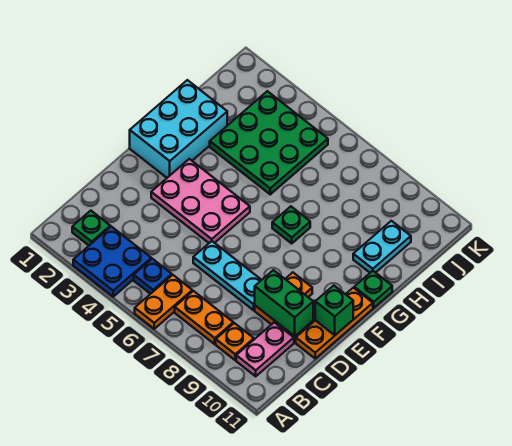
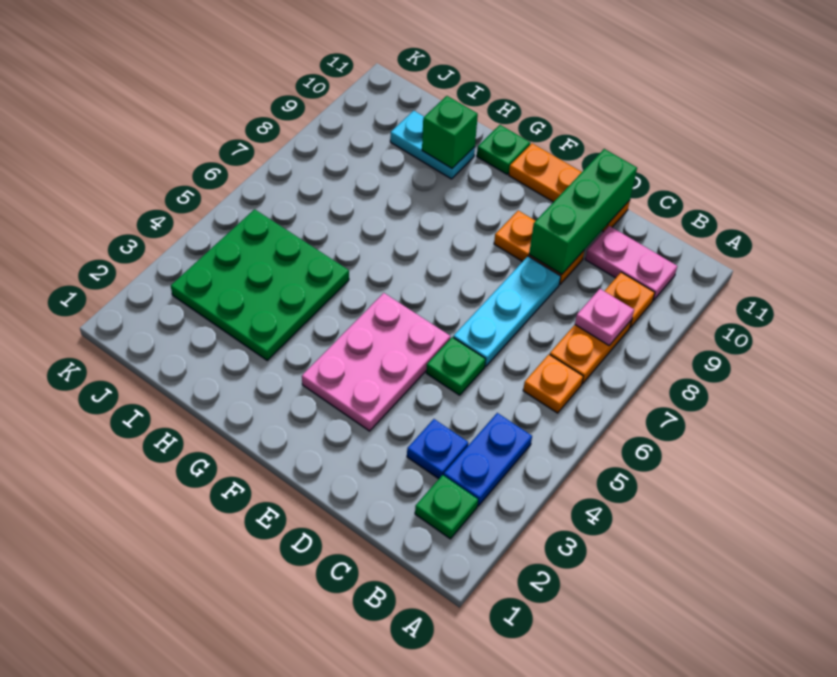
blue plate A3:B4 level 1 -> blue plate B3:B4 level 1
orange plate A6:B6 level 1 -> orange plate B6 level 1
blue plate B5 level 1 -> blue plate C3 level 1
none -> pink plate B8 level 2
green brick D9:D10 level 2 -> green brick D9:D11 level 2
green brick E11 level 2 -> green brick H10 level 2
cyan brick F1:H2 level 1 -> none
green plate G7 level 1 -> green plate D5 level 1

